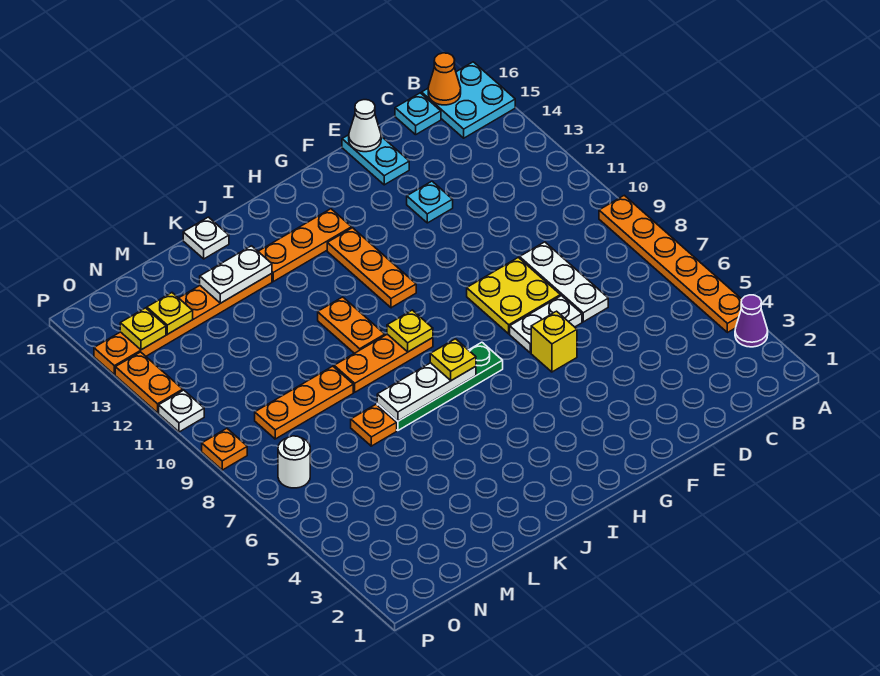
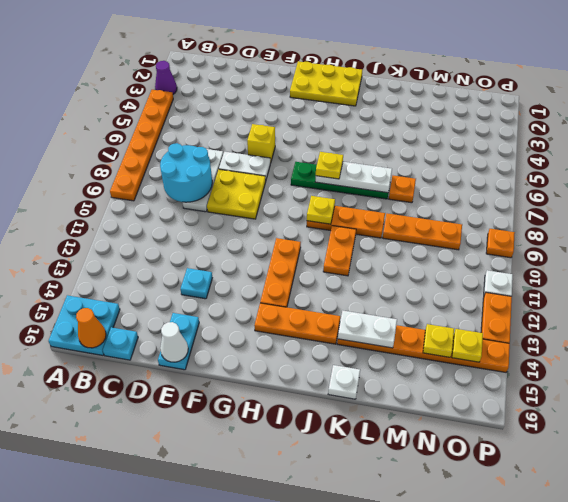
none -> cyan round brick C8:D9 level 2
none -> yellow plate G1:I2 level 1
white round brick O7 level 1 -> none

